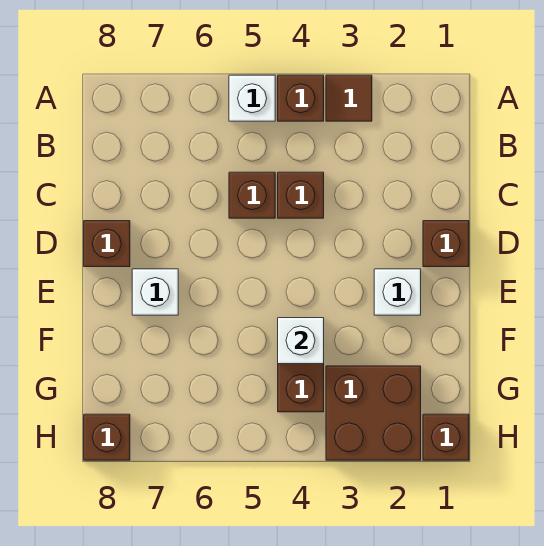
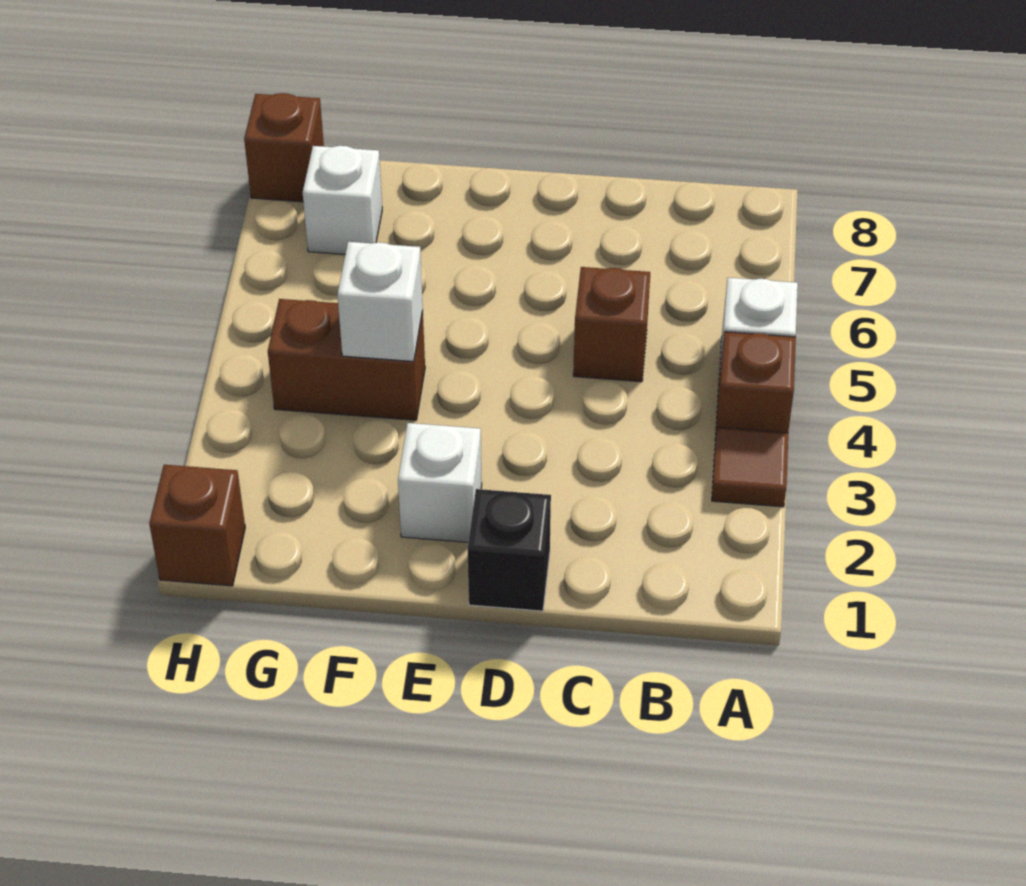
brown brick C4 level 1 -> none
brown brick D1 level 1 -> black brick D1 level 1
brown brick D8 level 1 -> none
white brick E7 level 1 -> white brick G7 level 1
brown brick G2:H3 level 1 -> none

